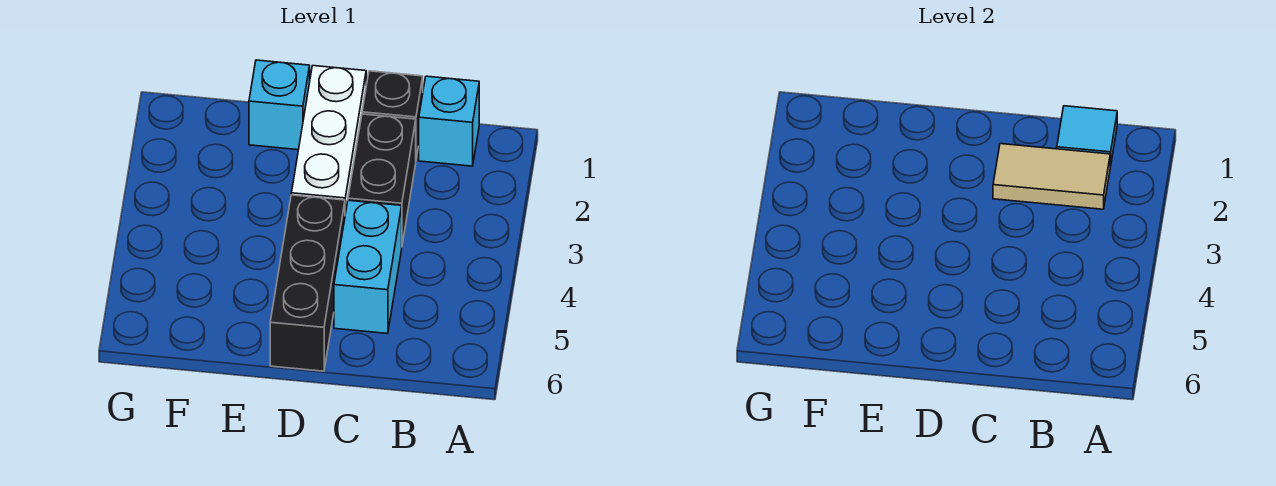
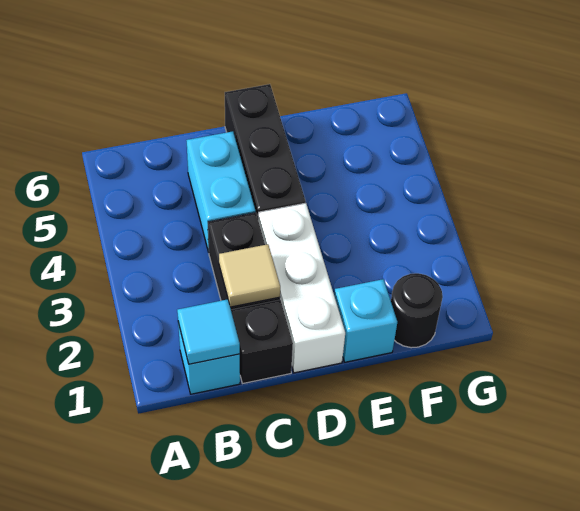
tan tile B2:C2 level 2 -> tan tile C2 level 2
none -> black round brick F1 level 1

